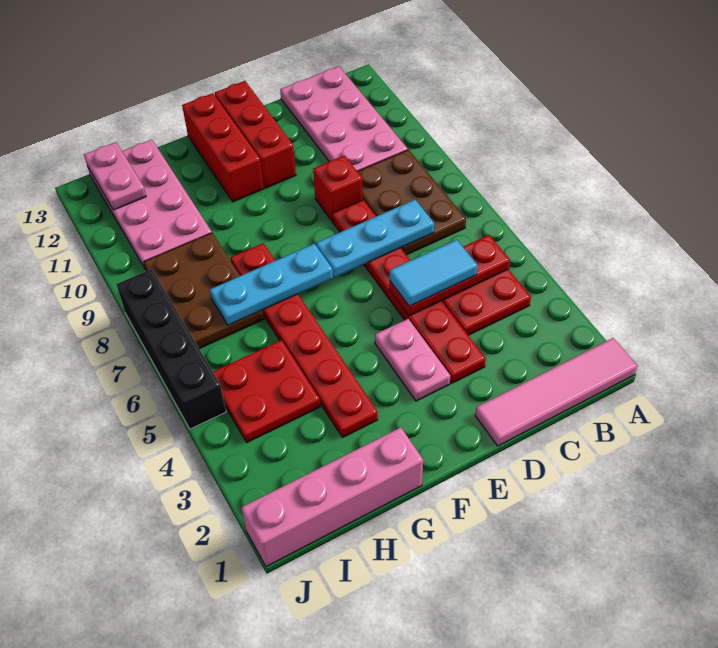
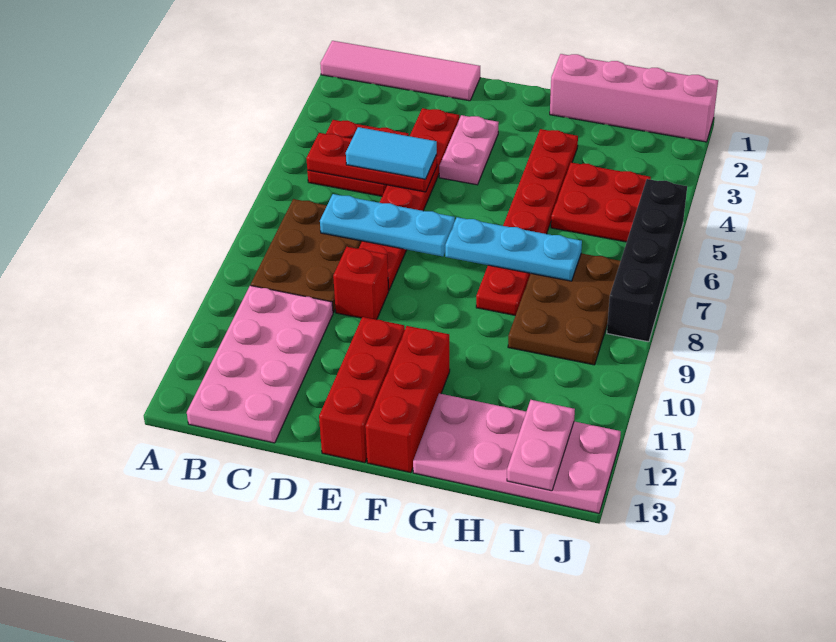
pink plate H10:I13 level 1 -> pink plate G12:J13 level 1

